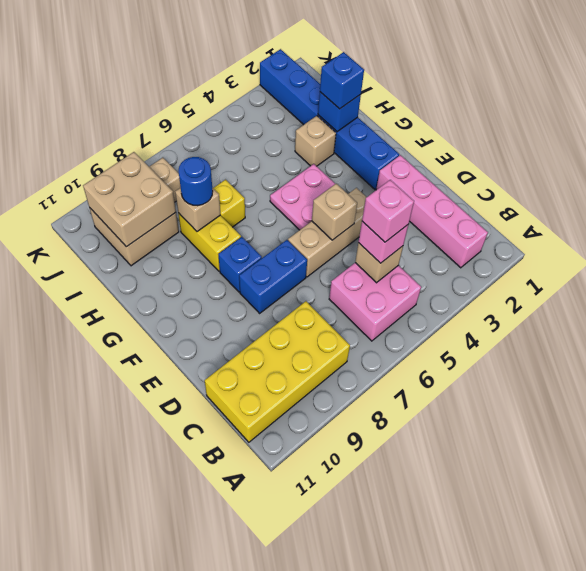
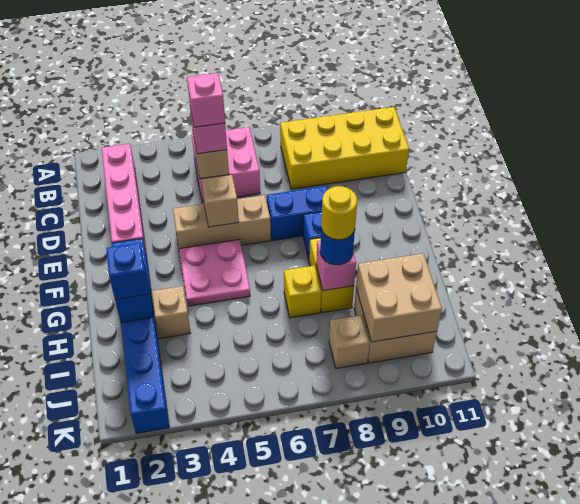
tan brick H8 level 2 -> pink brick H8 level 2
none -> yellow round brick H8 level 4

